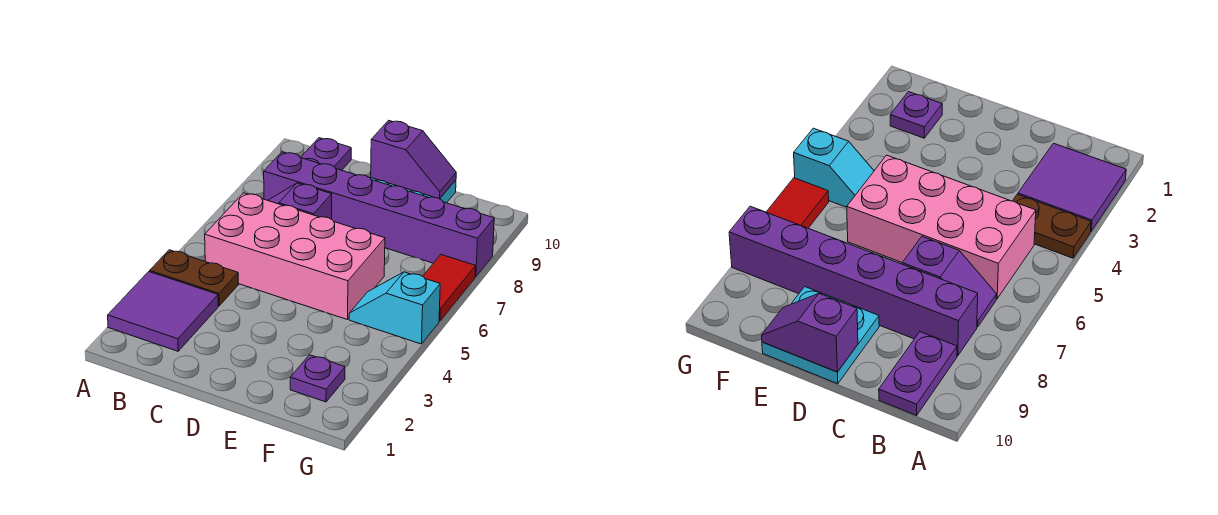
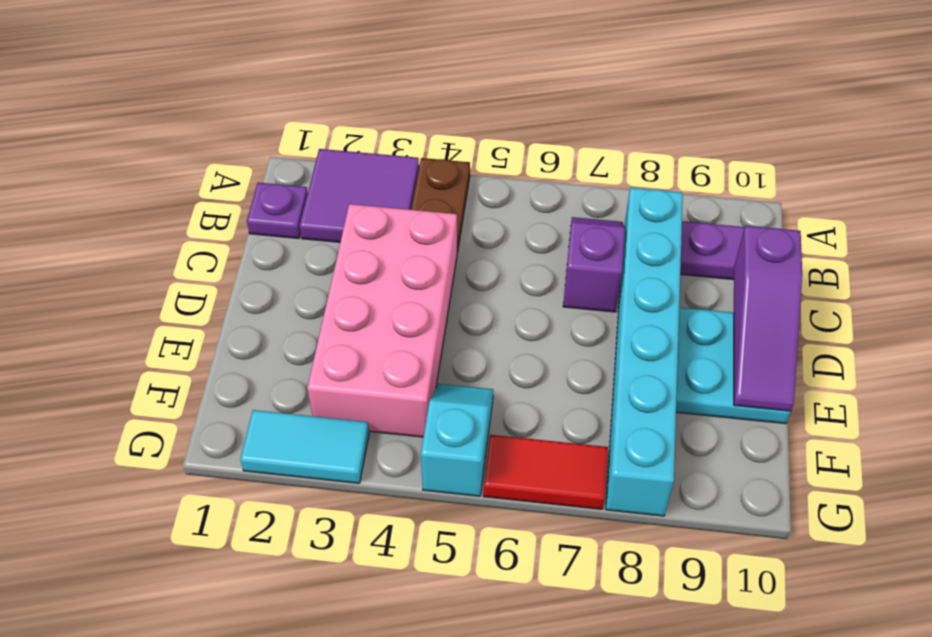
pink brick B5:E6 level 1 -> pink brick C3:F4 level 1
purple brick B8:G8 level 1 -> cyan brick B8:G8 level 1
purple slope D10:E10 level 2 top D -> purple slope C10:E10 level 2 top C
purple plate F2 level 1 -> purple plate B1 level 1
none -> cyan tile G2:G3 level 1

